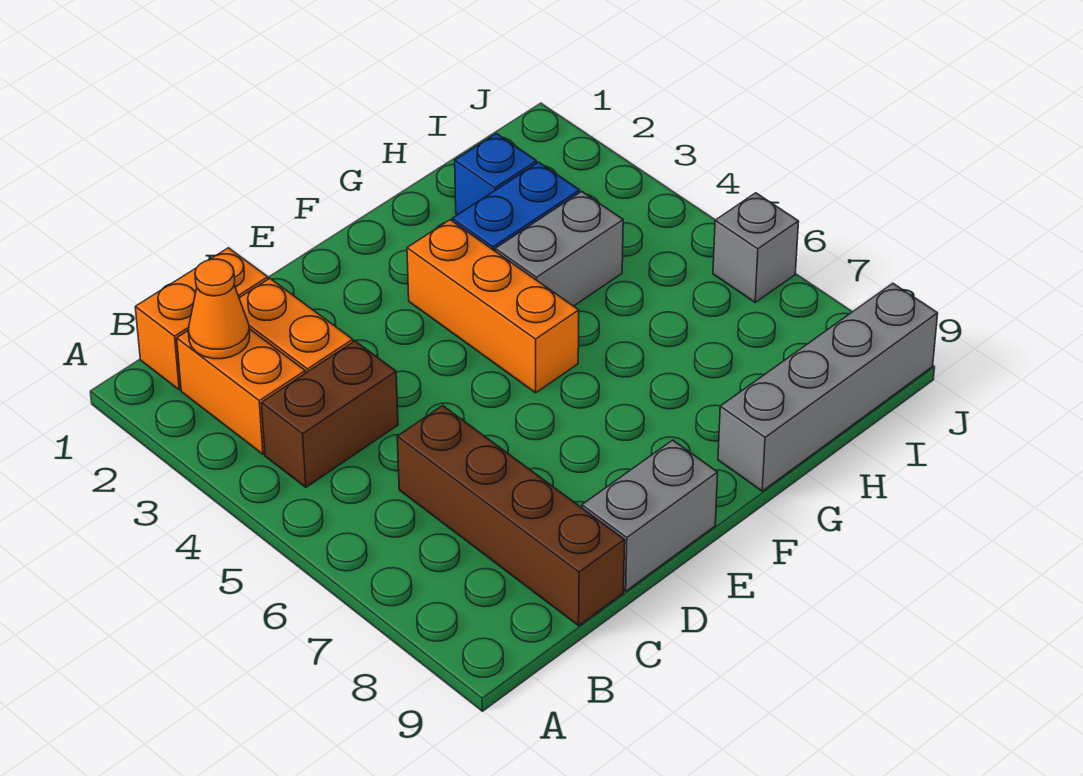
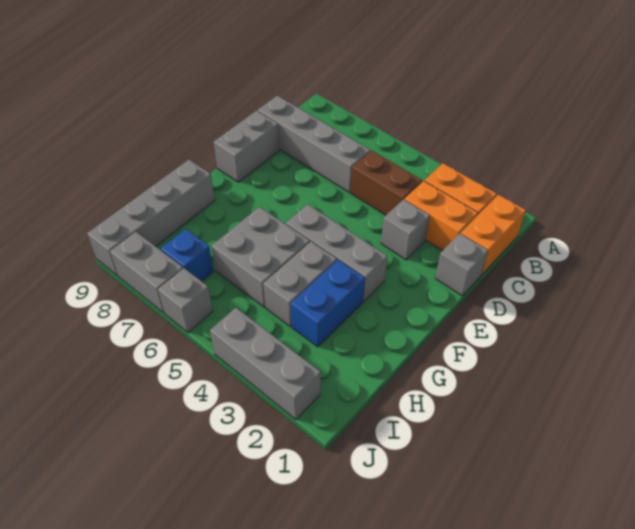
orange cone B2 level 2 -> none
brown brick B4:C4 level 1 -> brown brick C4:C5 level 1
brown brick C6:C9 level 1 -> grey brick C6:C9 level 1
none -> grey brick D1 level 1
none -> grey brick D3 level 1
orange brick F3:F5 level 1 -> grey brick F3:F5 level 1
none -> grey brick G5:H6 level 1
blue brick H2 level 1 -> blue brick I7 level 1
none -> grey brick J2:J4 level 1
none -> grey brick J7:J8 level 1

